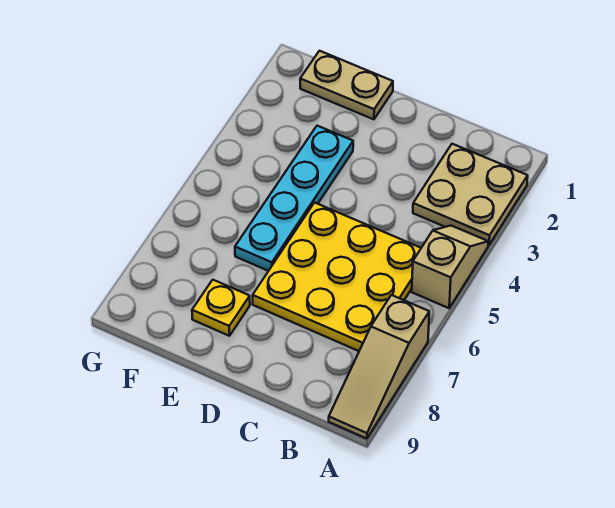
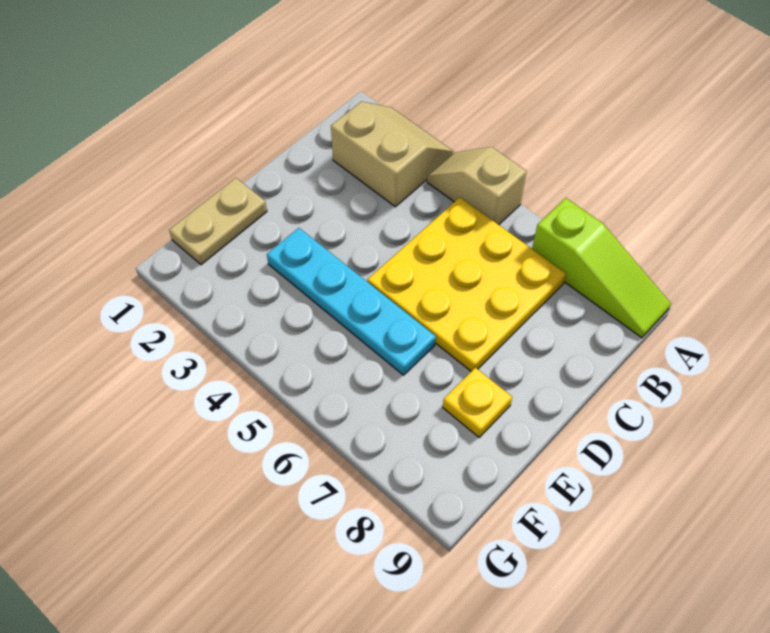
tan plate A2:B3 level 1 -> tan slope A2:B3 level 1 top B
tan slope A7:A9 level 1 top 7 -> lime slope A7:A9 level 1 top 7

